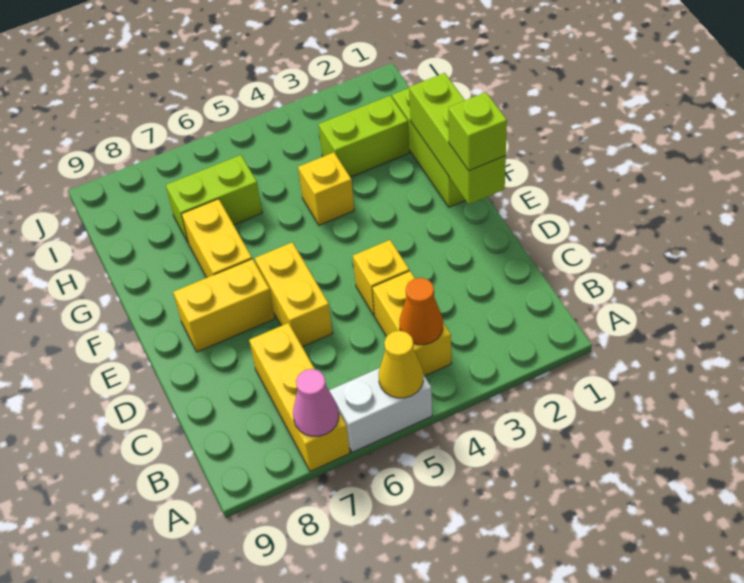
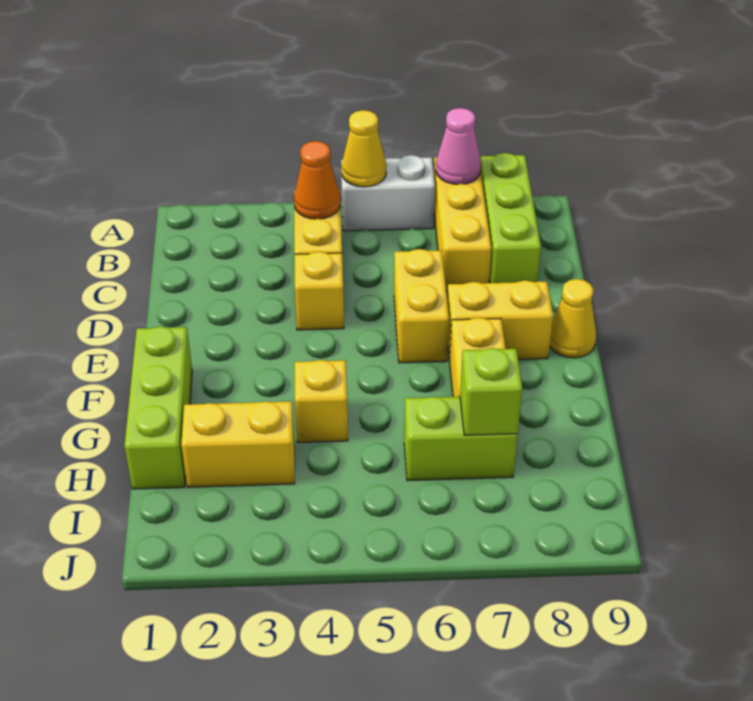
lime brick E1:G1 level 2 -> lime brick A8:C8 level 1
lime brick E1 level 3 -> lime brick H7 level 2
none -> yellow cone E9 level 1
lime brick H2:H3 level 1 -> yellow brick H2:H3 level 1

